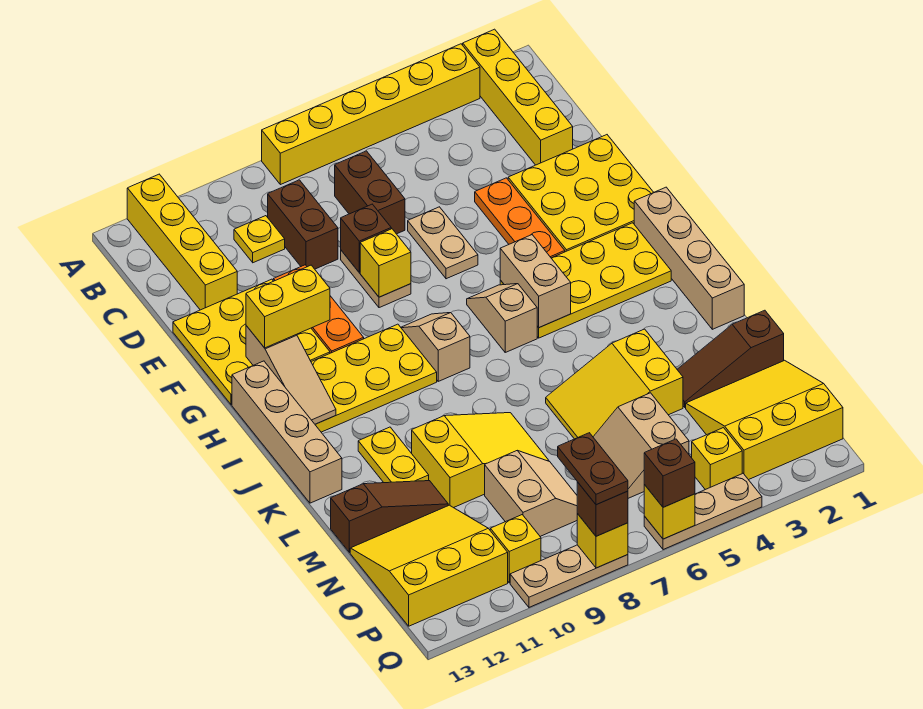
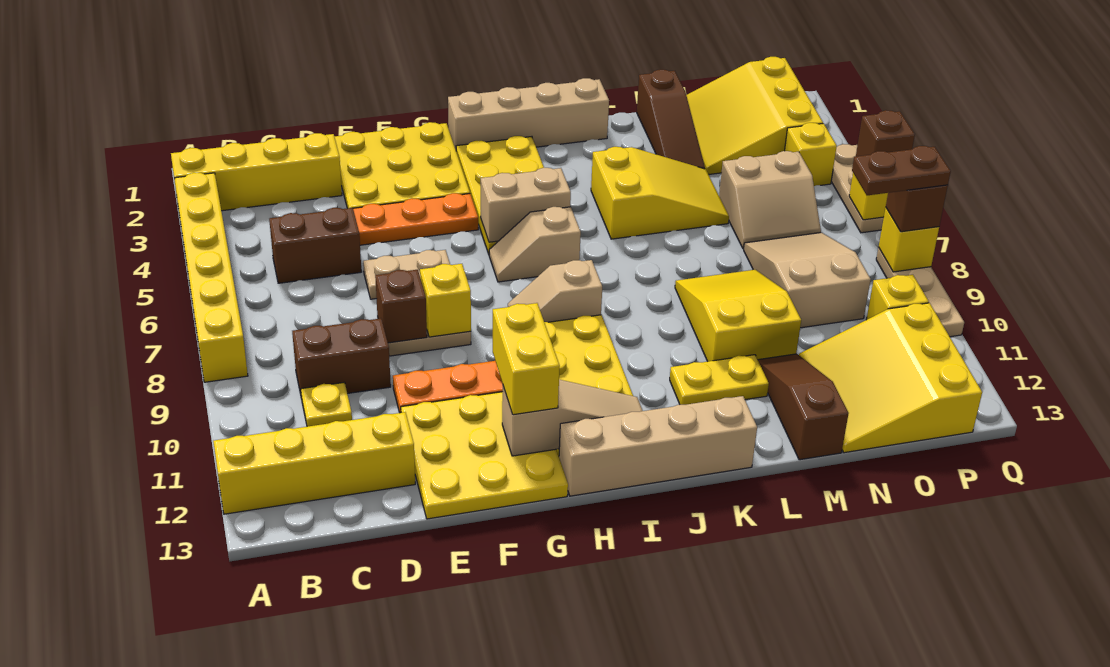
brown brick C7:D7 level 1 -> brown brick C5:D5 level 1
yellow slope L4:M6 level 1 top 4 -> yellow slope K4:M5 level 1 top K
tan slope N8:O9 level 1 top 9 -> tan slope N7:O9 level 1 top 9

